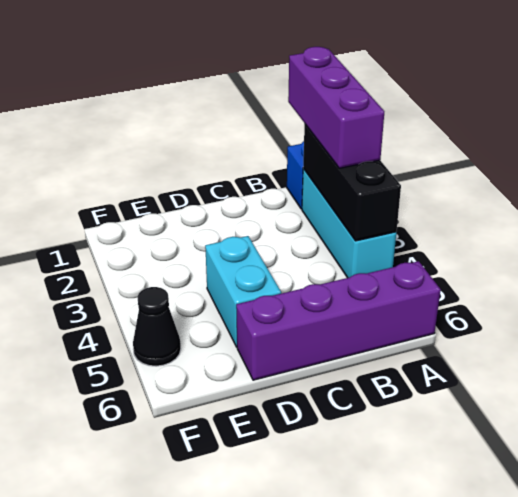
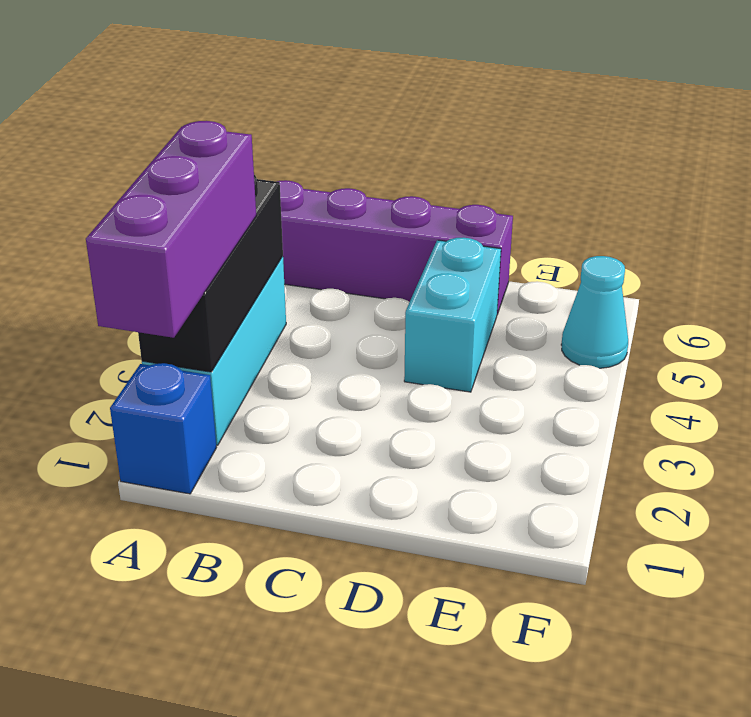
black cone F5 level 1 -> cyan cone F5 level 1

